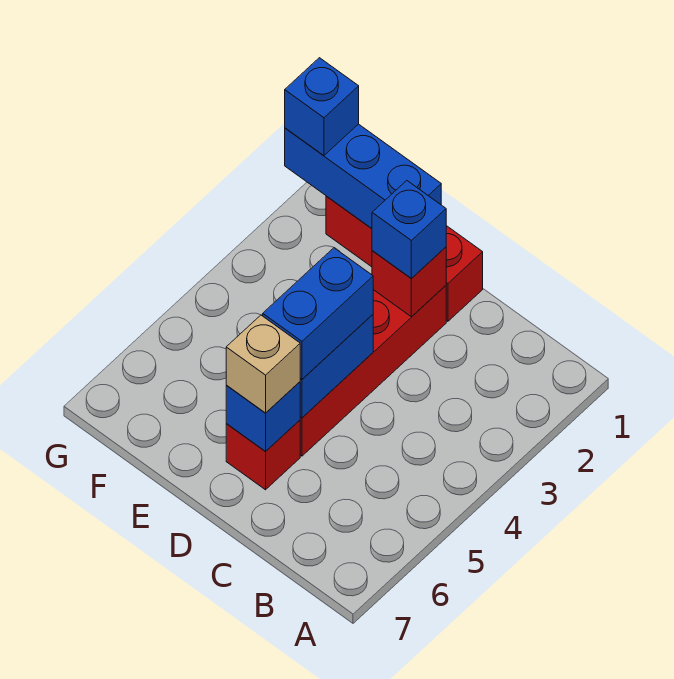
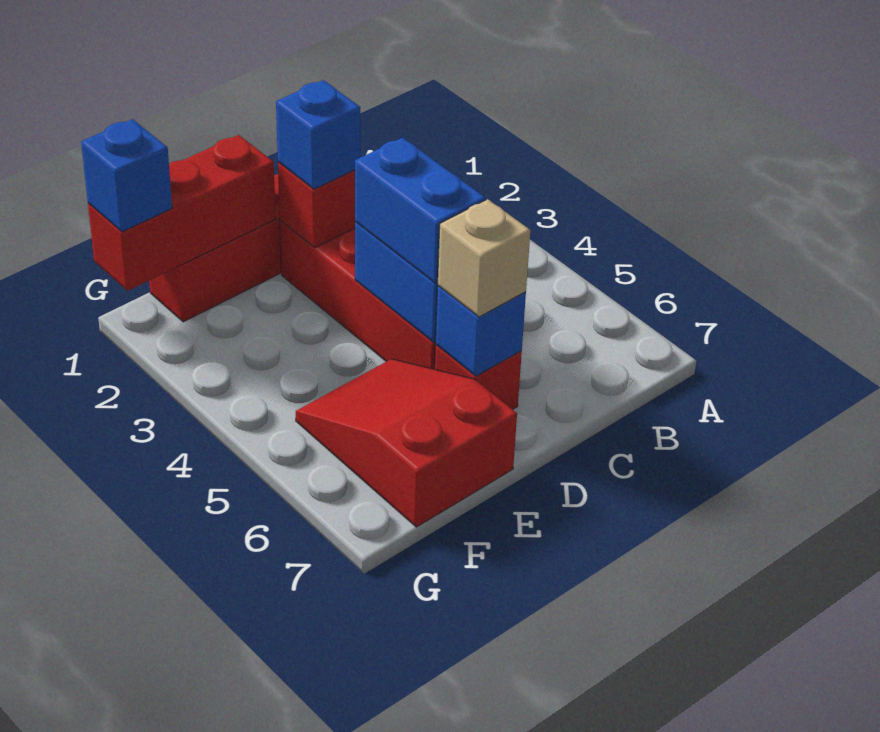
blue brick E1:G1 level 2 -> red brick E1:G1 level 2
none -> red slope E5:F7 level 1 top 7

